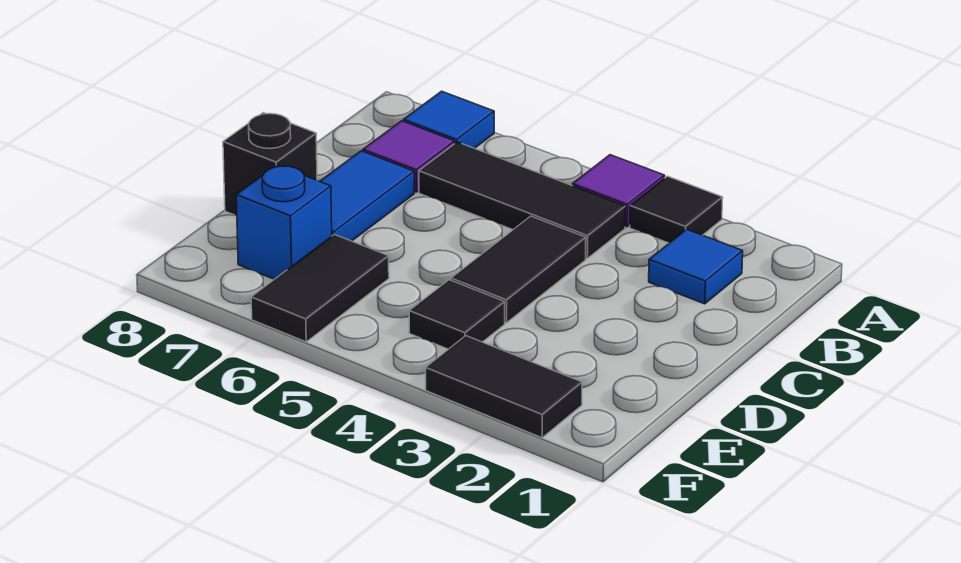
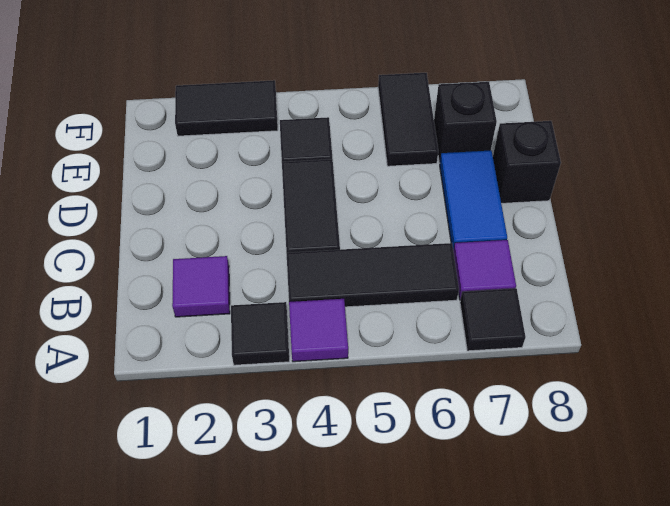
blue tile A7 level 1 -> black tile A7 level 1
blue tile B2 level 1 -> purple tile B2 level 1
blue brick E7 level 1 -> black brick E7 level 1

